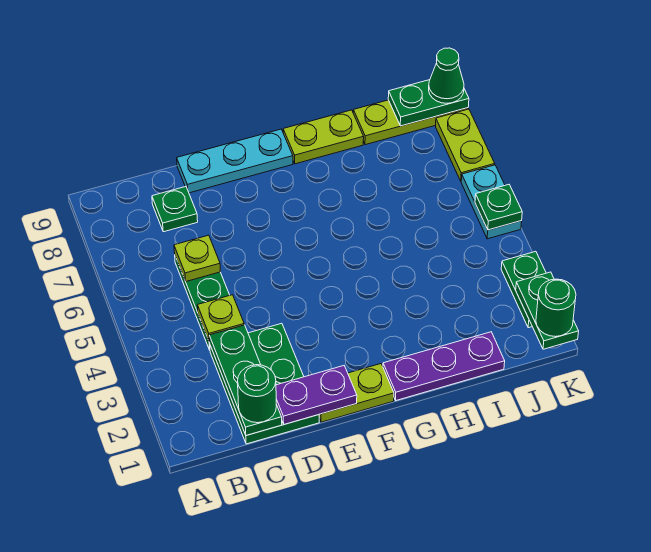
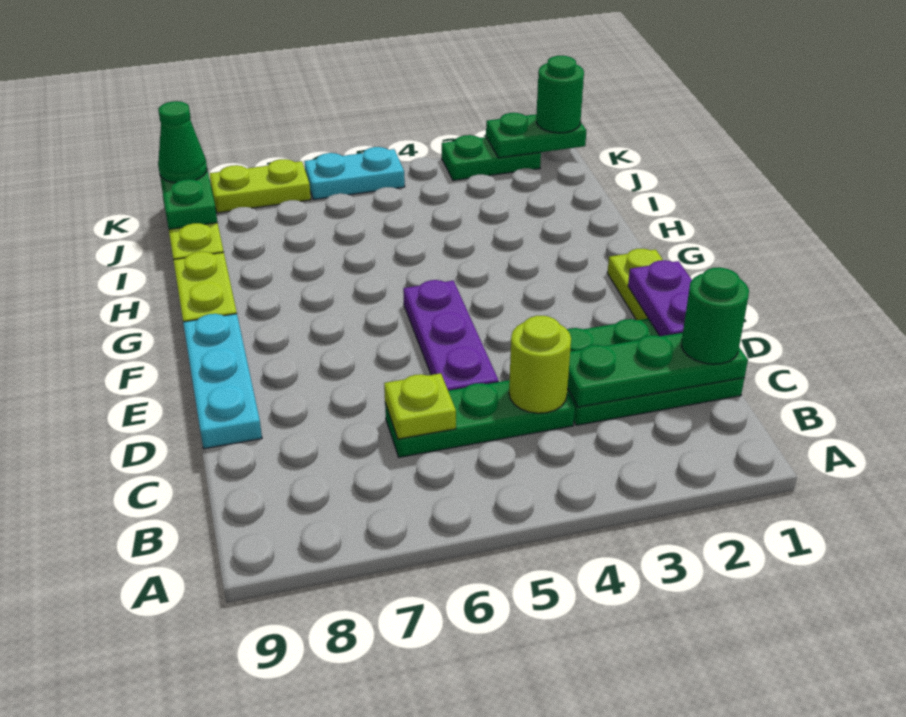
lime plate C4 level 2 -> lime round brick C4 level 2
green plate C8 level 1 -> none
purple plate G1:I1 level 1 -> purple plate D5:F5 level 1
green plate K5 level 2 -> none

